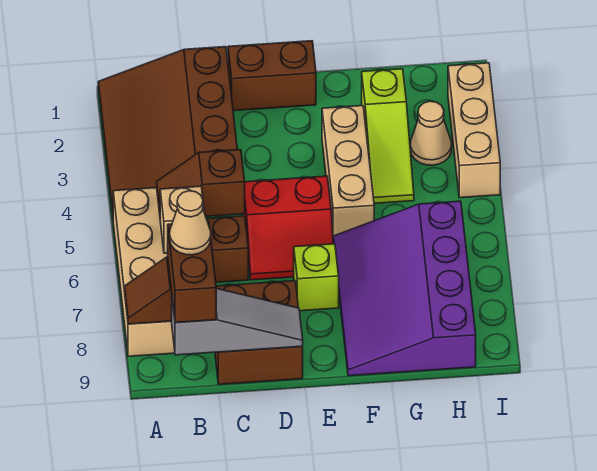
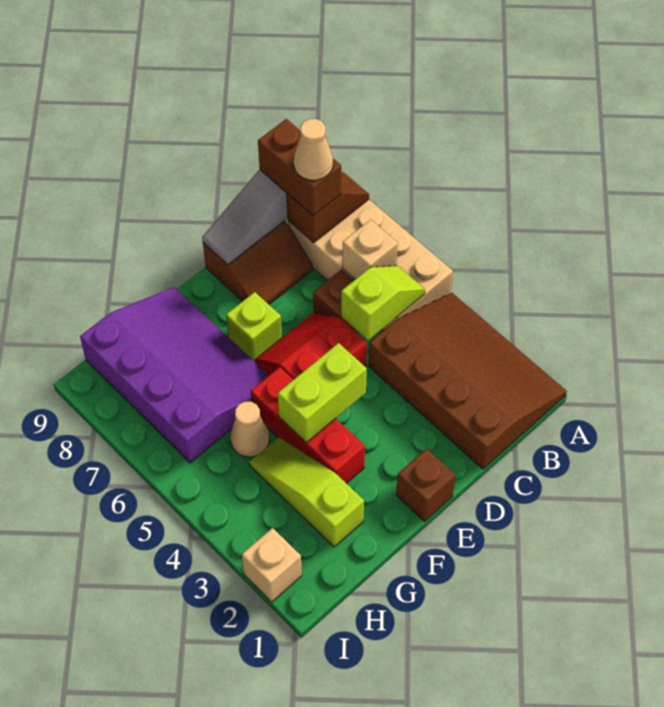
brown slope B5:C5 level 2 top C -> lime slope B5:C5 level 2 top C
brown brick C8:D9 level 1 -> brown slope C8:D9 level 1 top 9
brown brick D1:E1 level 1 -> brown brick E1 level 1
none -> lime brick E4:F4 level 2
tan brick F3:F5 level 1 -> red brick F3:F5 level 1
tan cone H3 level 1 -> tan cone G5 level 1
tan brick I2:I4 level 1 -> tan brick I2 level 1

